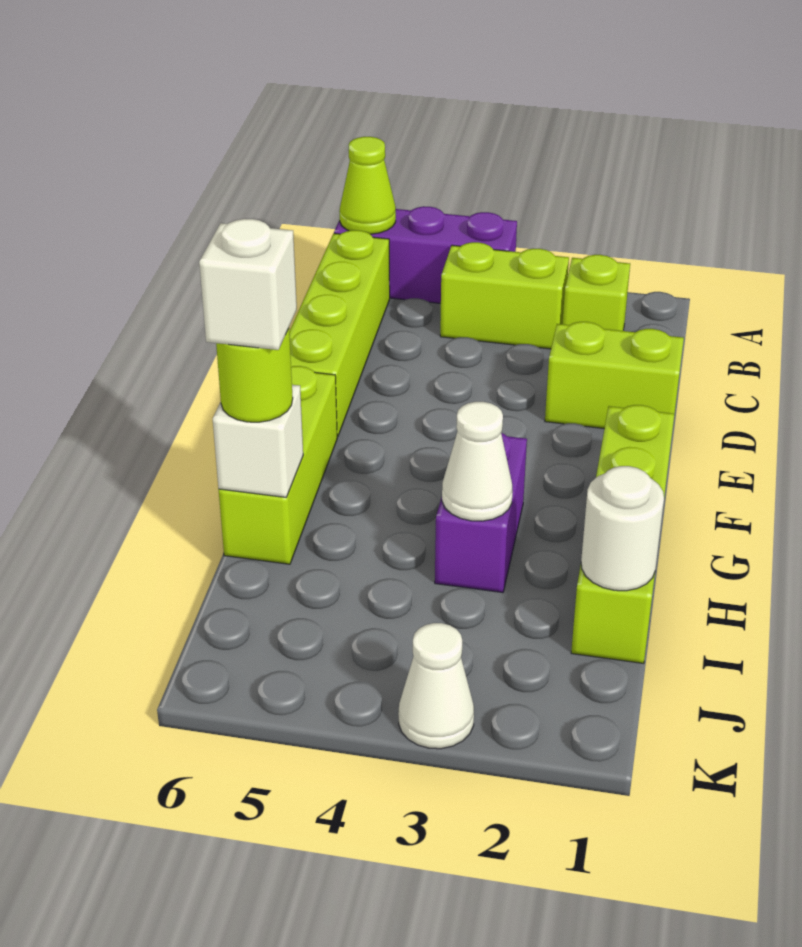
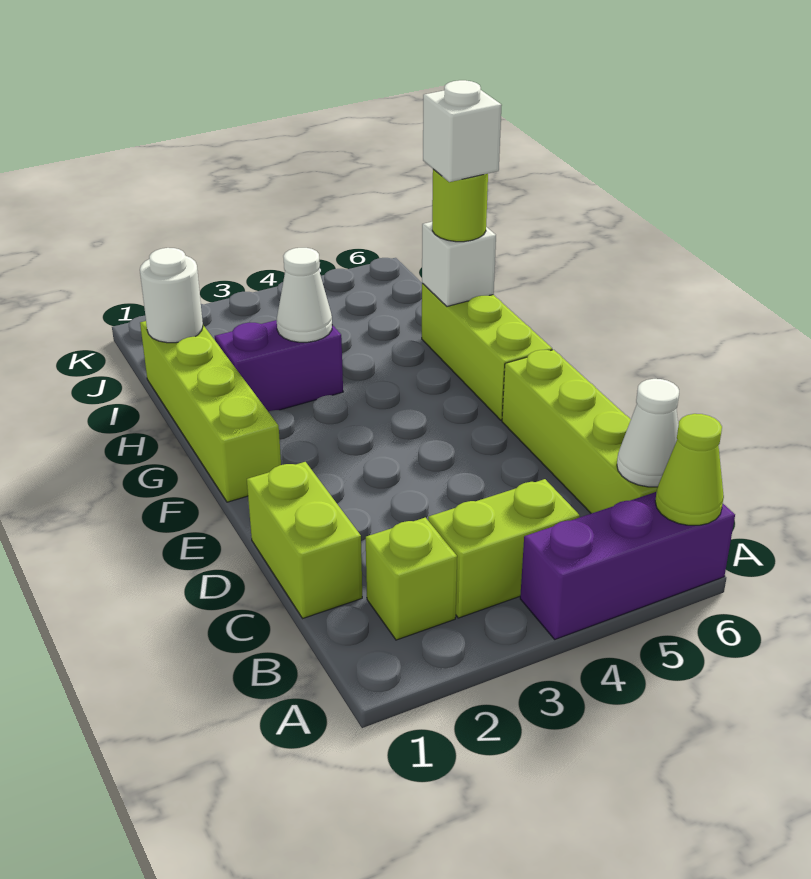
lime brick D1:D2 level 1 -> lime brick C1:D1 level 1
purple brick G3:H3 level 1 -> purple brick H2:H3 level 1
white cone K3 level 1 -> white cone B6 level 2

